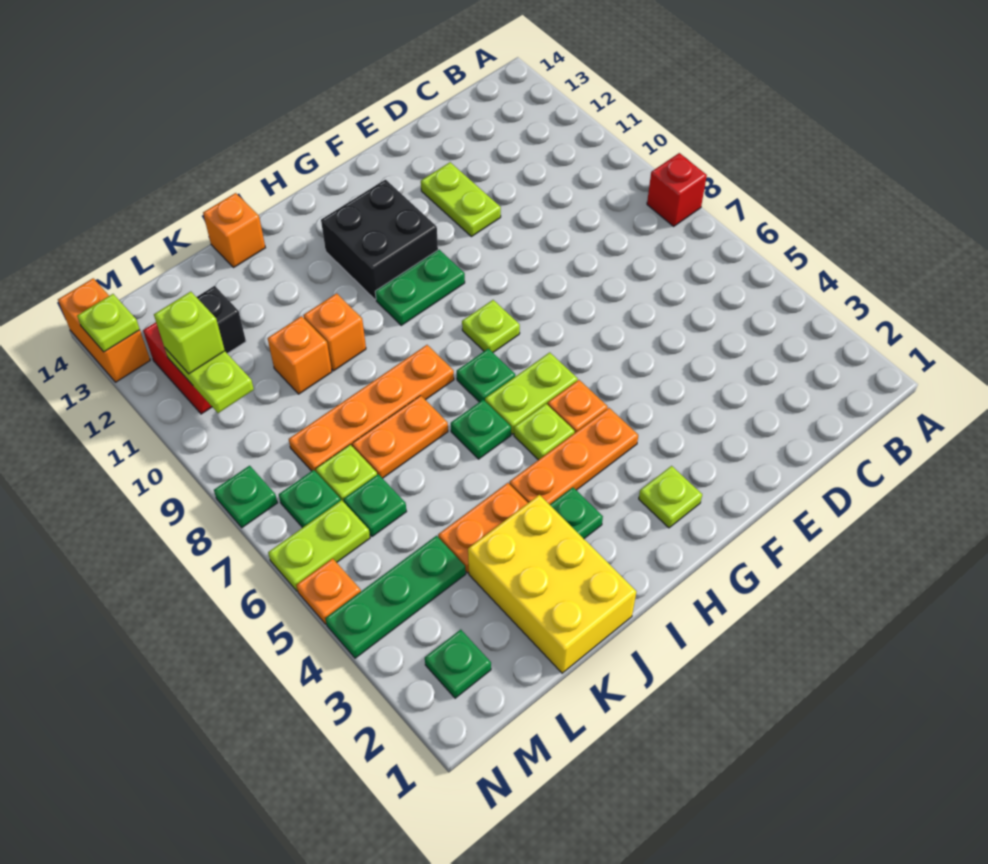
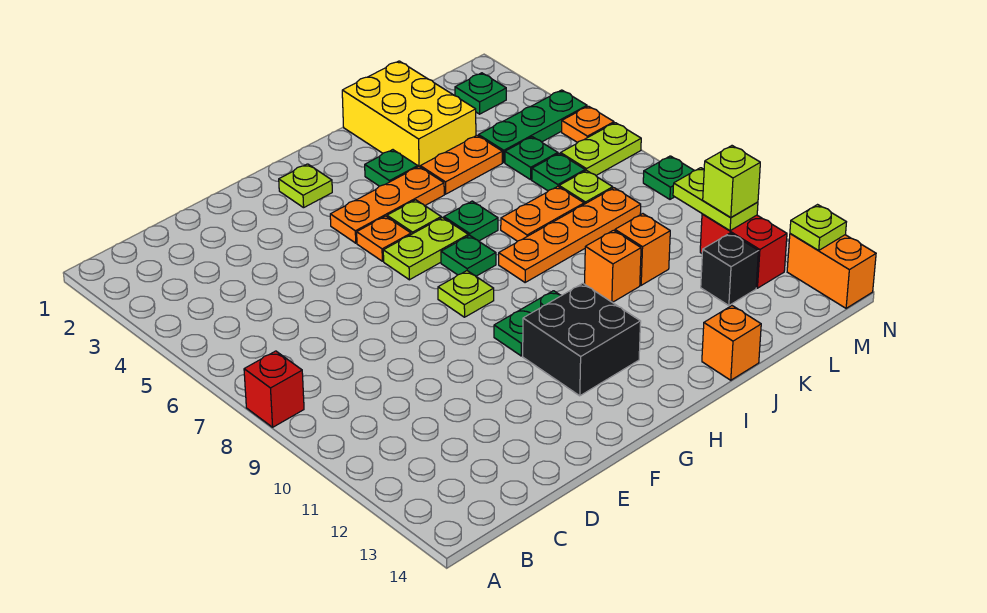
lime plate E11:E12 level 1 -> none
green plate M7 level 1 -> green plate L5 level 1

